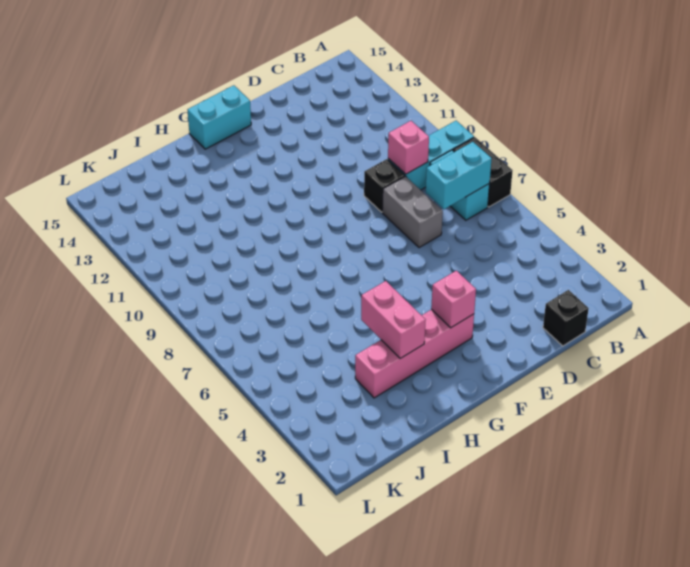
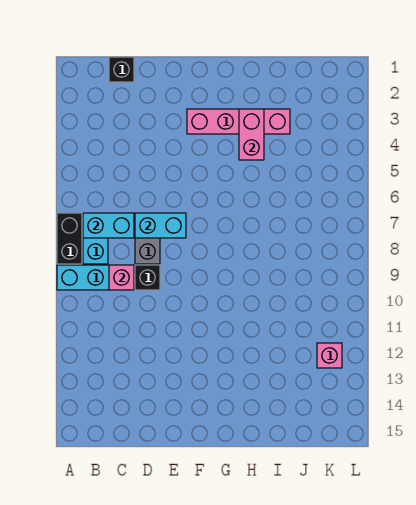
pink brick F3 level 2 -> pink brick K12 level 1
cyan brick F15:G15 level 1 -> cyan brick D7:E7 level 2

